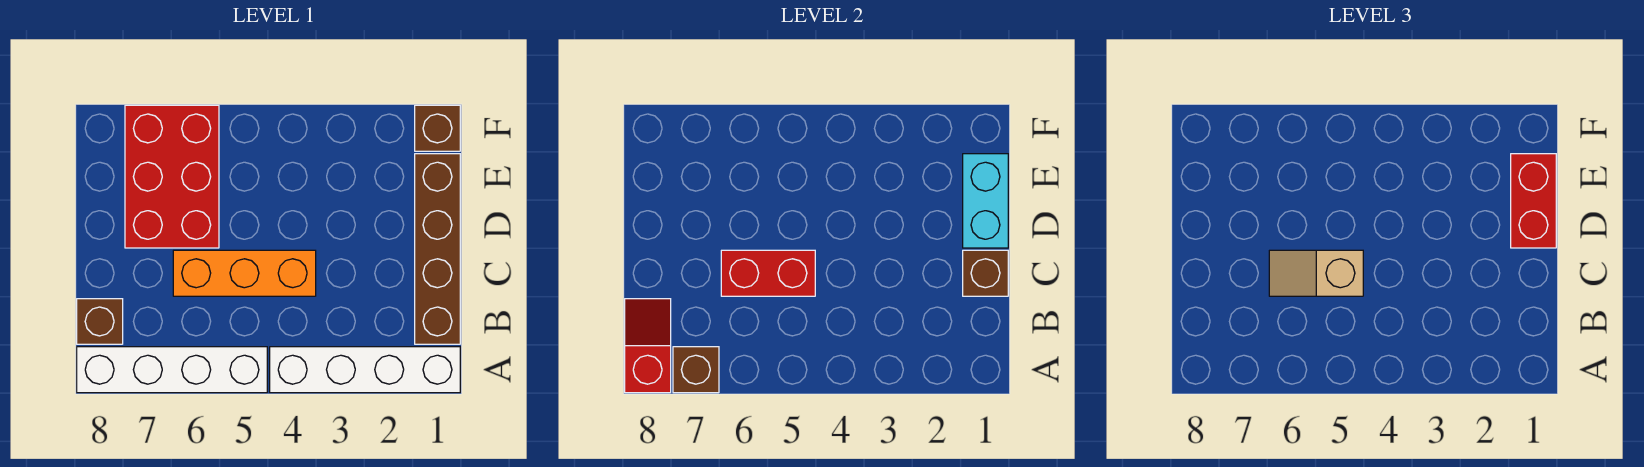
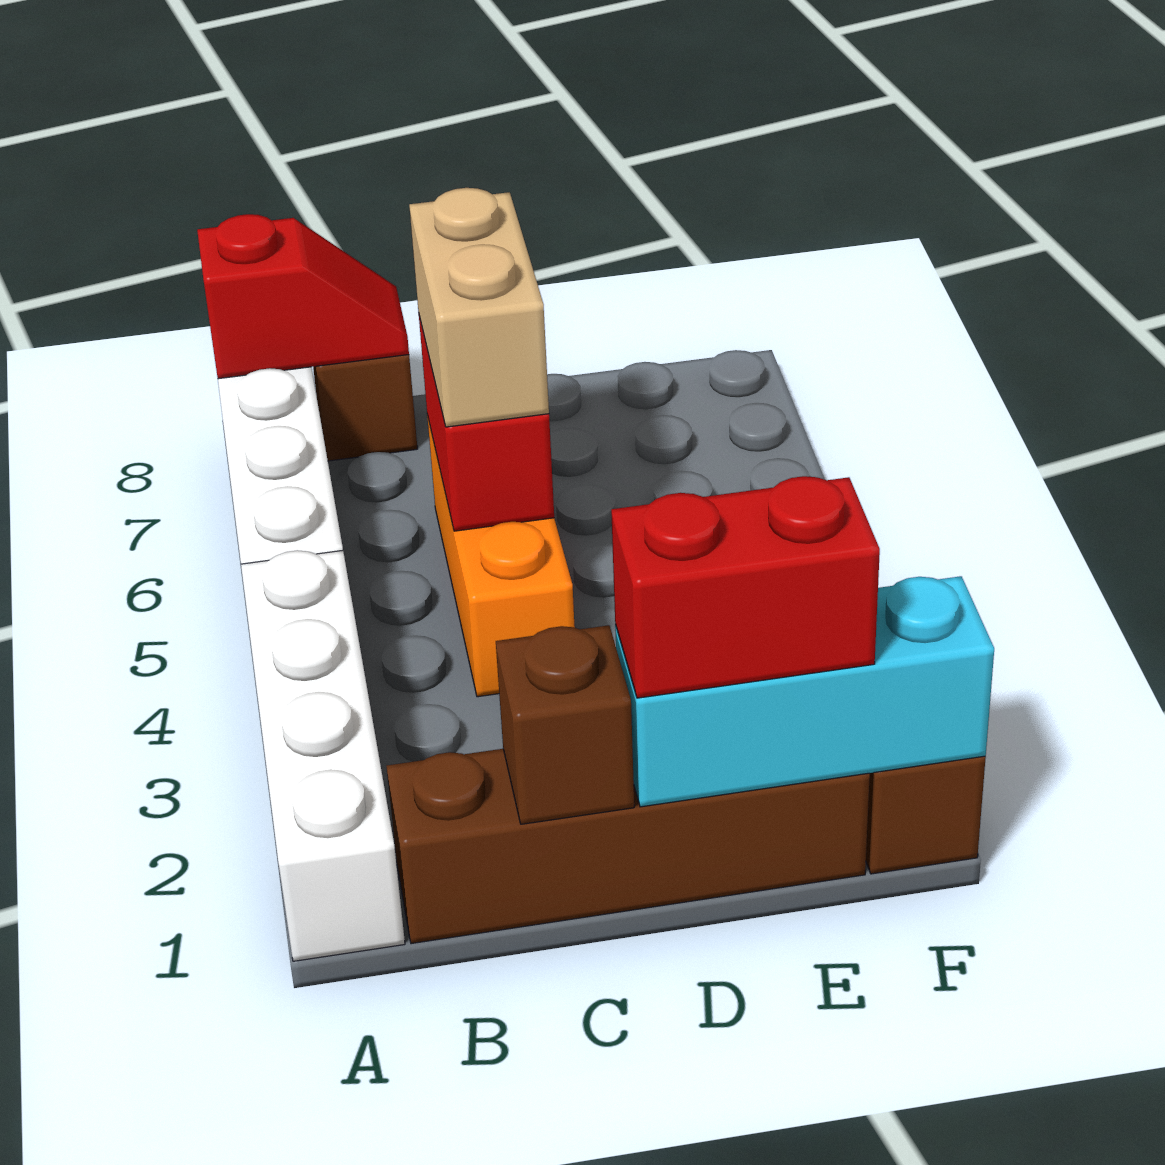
brown brick A7 level 2 -> none
tan slope C5:C6 level 3 top 5 -> tan brick C5:C6 level 3
cyan brick D1:E1 level 2 -> cyan brick D1:F1 level 2
red brick D6:F7 level 1 -> none

